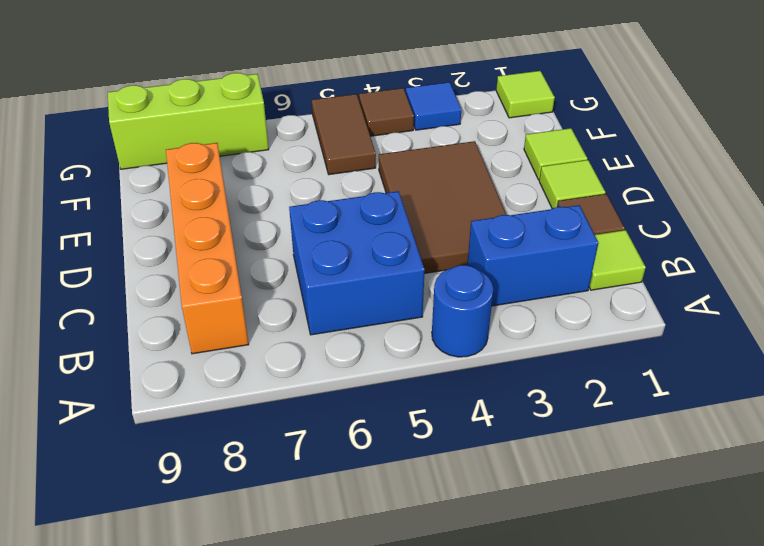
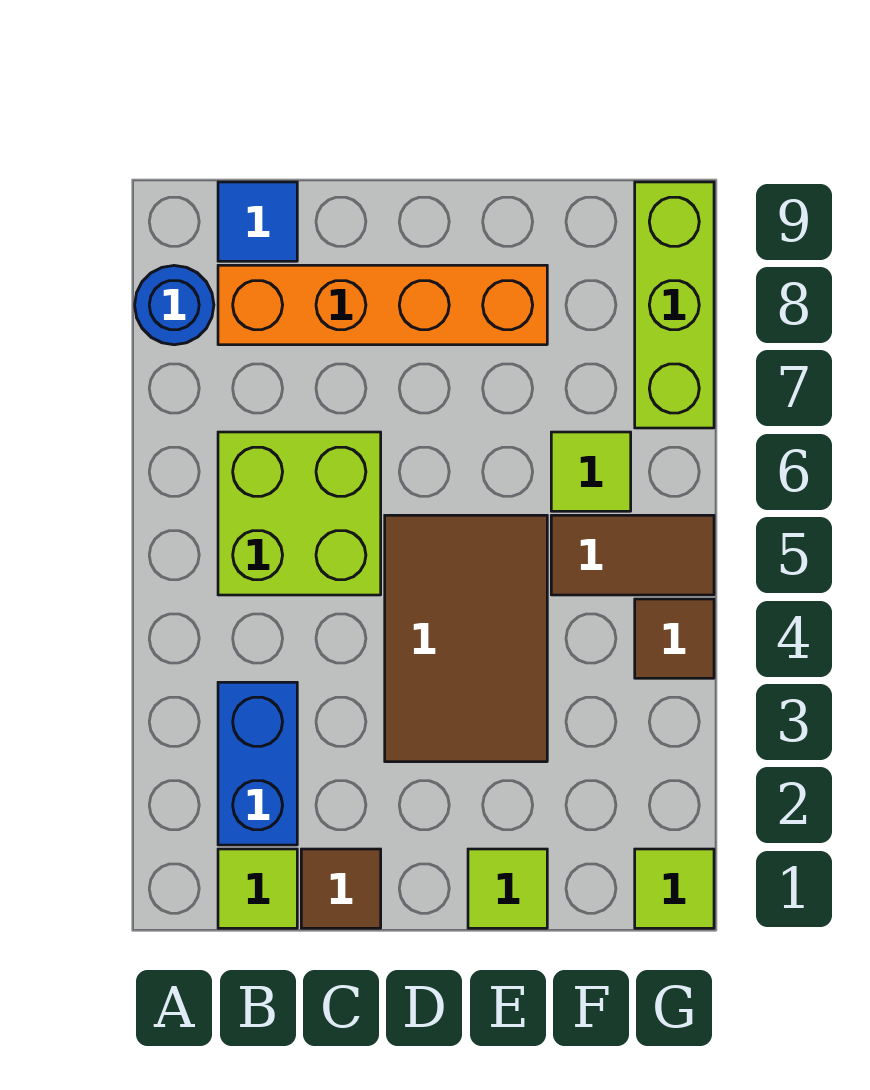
blue round brick A4 level 1 -> blue round brick A8 level 1
blue brick B5:C6 level 1 -> lime brick B5:C6 level 1
brown tile C3:E4 level 1 -> brown tile D3:E5 level 1
lime tile D1 level 1 -> lime tile F6 level 1
blue tile G3 level 1 -> blue tile B9 level 1

